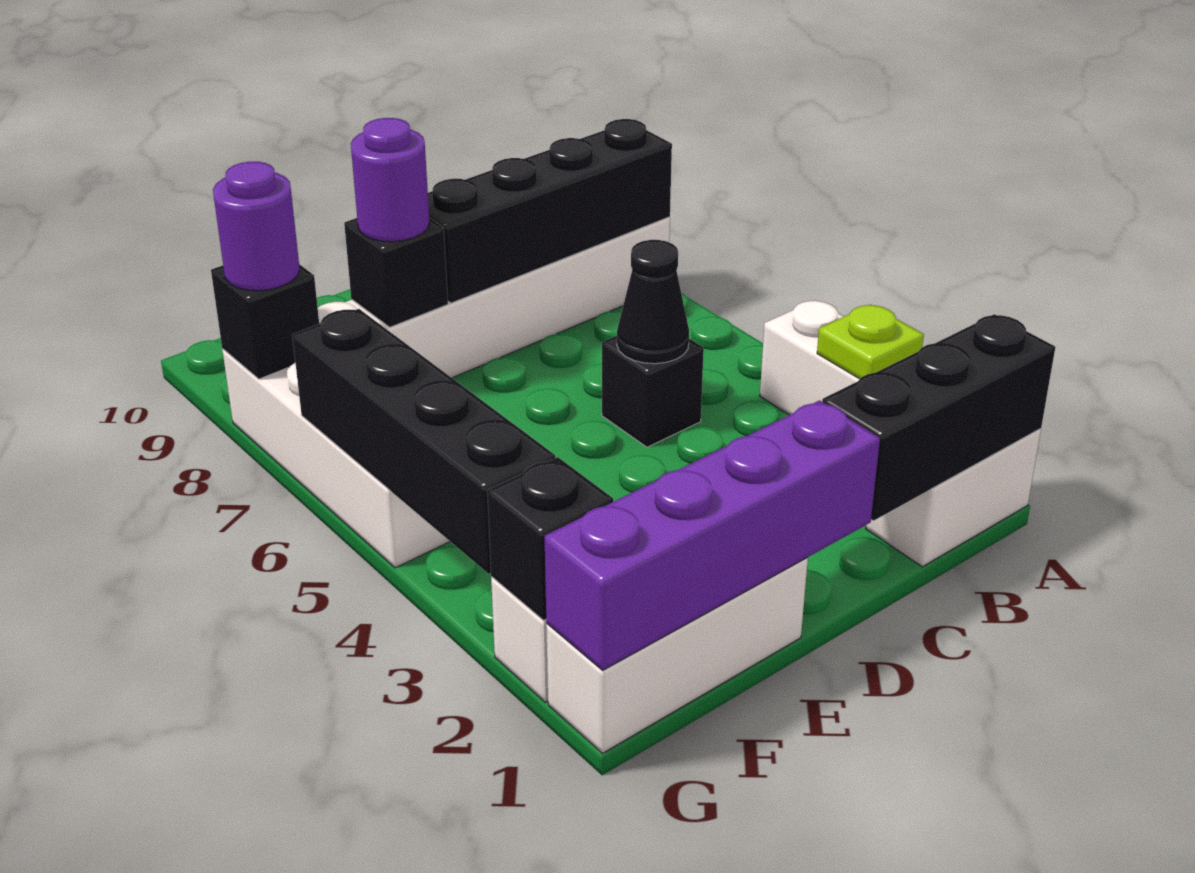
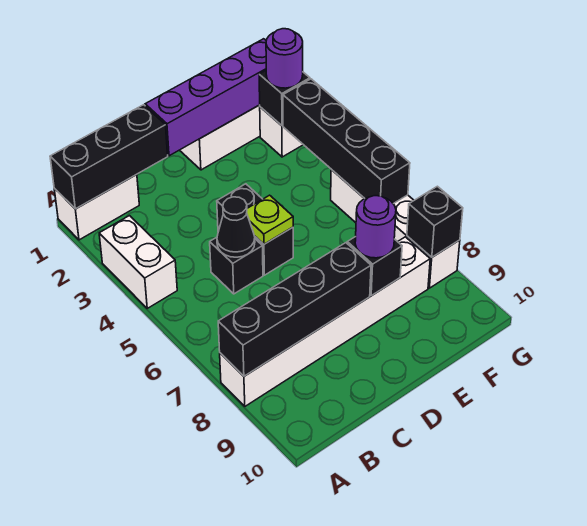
lime plate A3 level 2 -> lime plate D5 level 2
none -> black brick D4:D5 level 1
purple round brick G8 level 3 -> purple round brick G2 level 3

